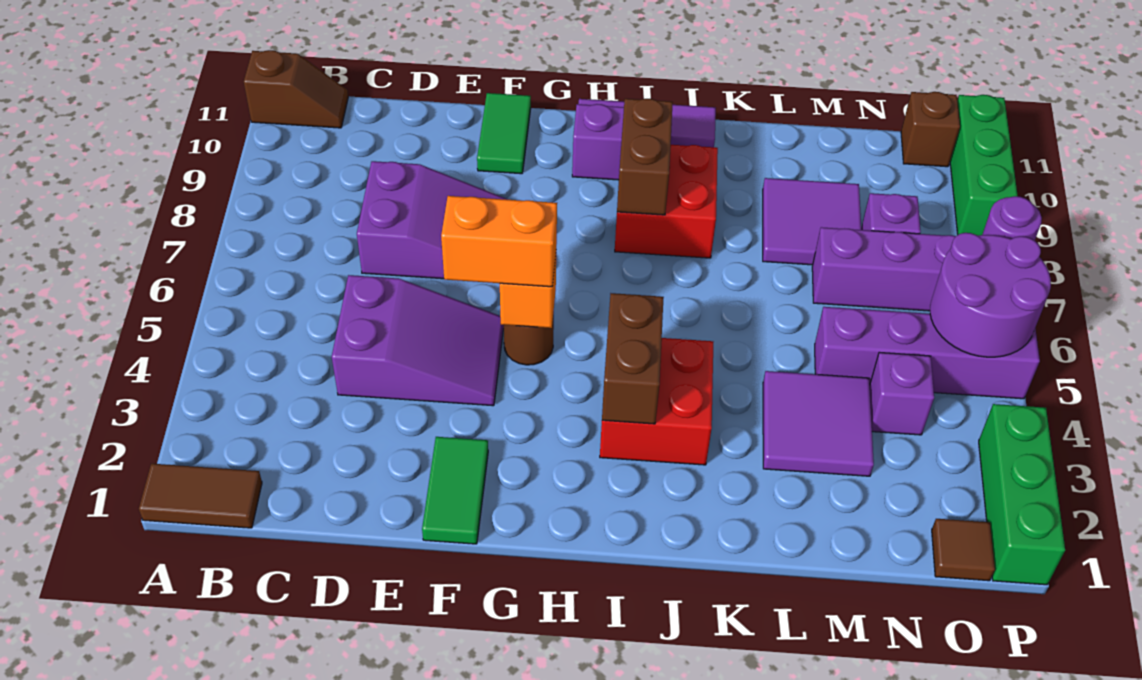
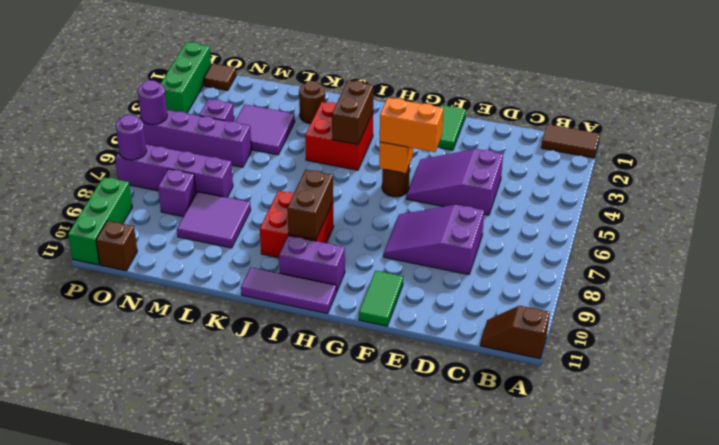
none -> brown round brick K2 level 1
purple round brick O5:P6 level 2 -> purple round brick P5 level 2

